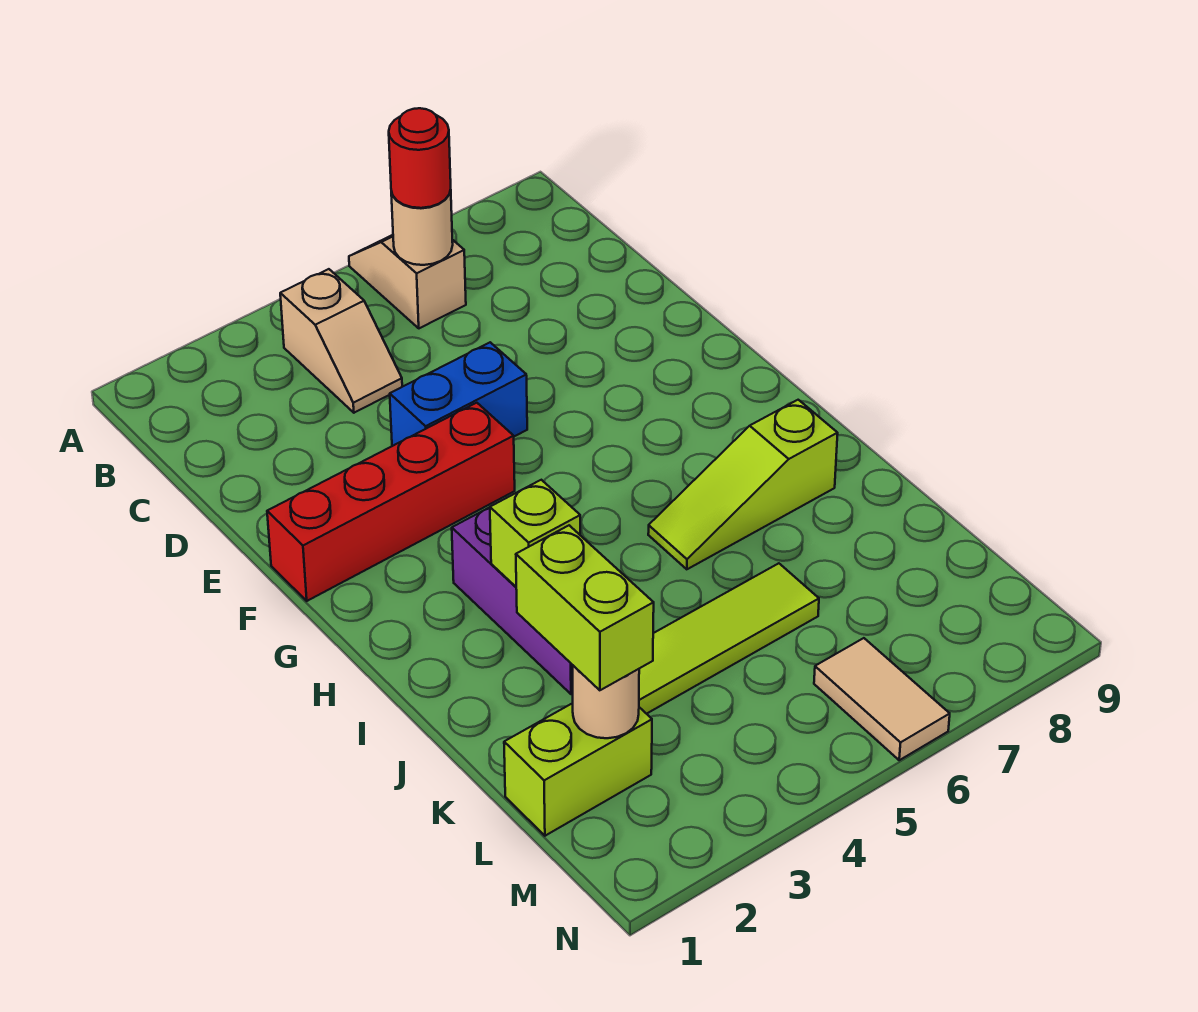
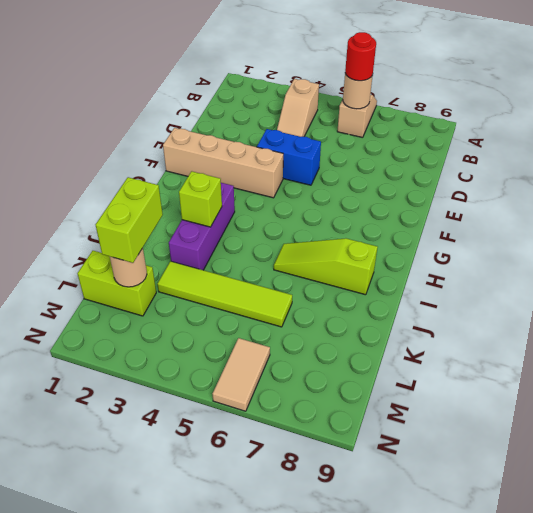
red brick F1:F4 level 1 -> tan brick F1:F4 level 1

